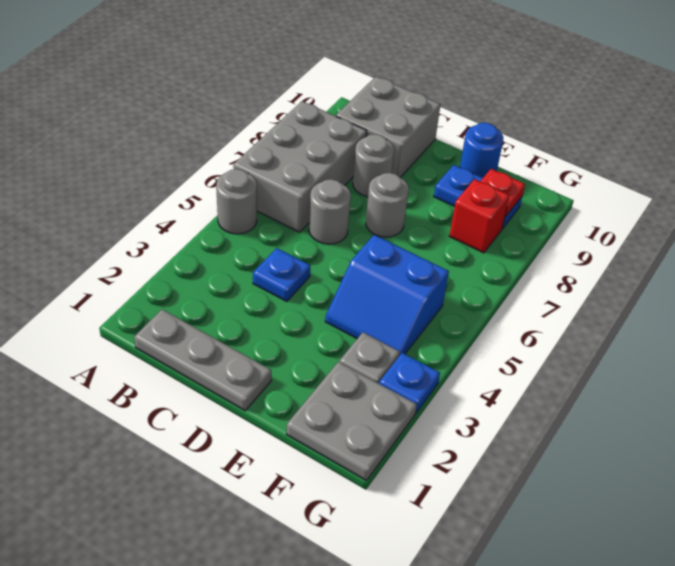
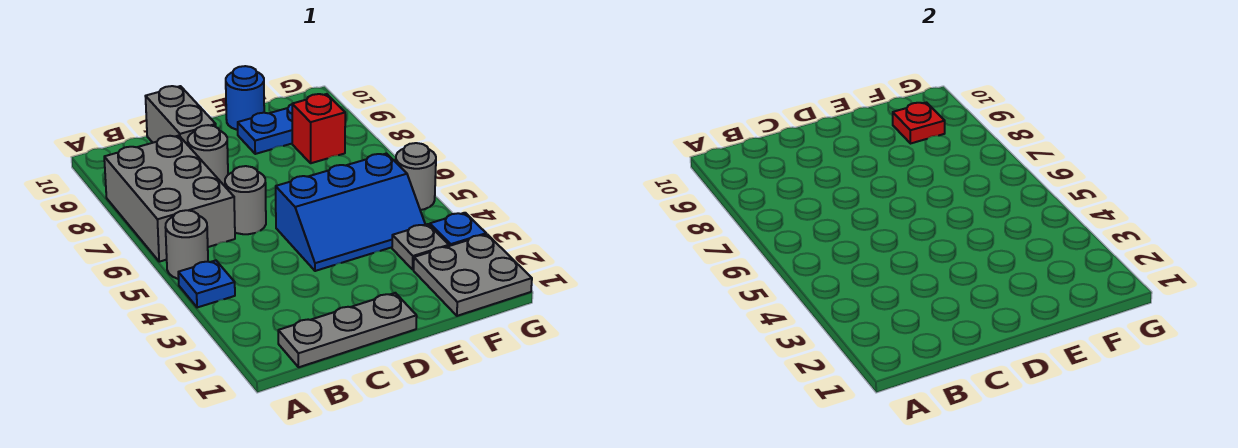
grey brick B9:C10 level 1 -> grey brick C9:C10 level 1
blue plate C4 level 1 -> blue plate A4 level 1
grey round brick D7 level 1 -> grey round brick G5 level 1
blue slope E4:F5 level 1 top 5 -> blue slope D4:F5 level 1 top 5

